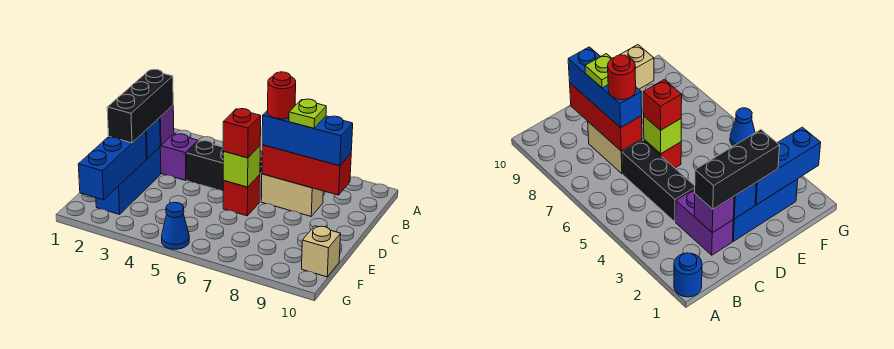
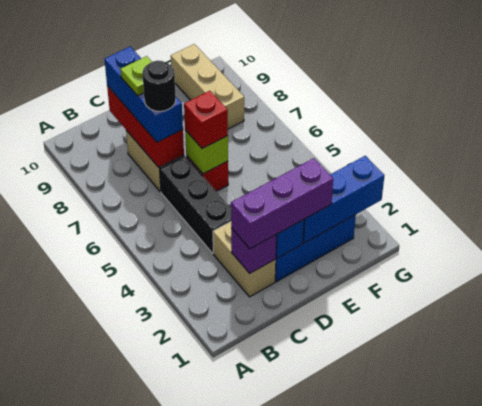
blue round brick A1 level 1 -> none
purple brick C2:C3 level 1 -> tan brick C2:C3 level 1
black brick C2:E2 level 3 -> purple brick C2:E2 level 3
red round brick C7 level 4 -> black round brick C7 level 4
tan brick F10 level 1 -> tan brick F8:F10 level 1
blue cone G5 level 1 -> none

